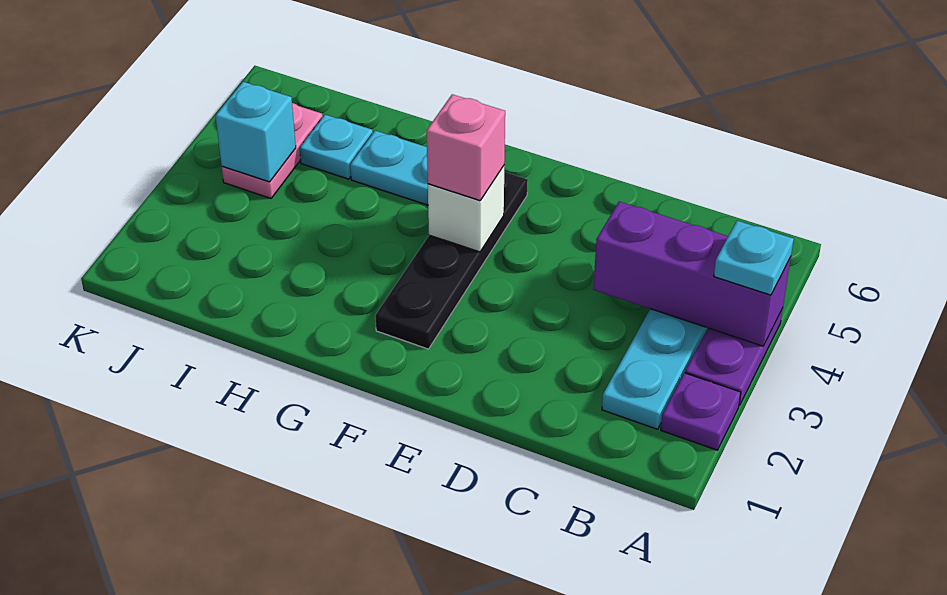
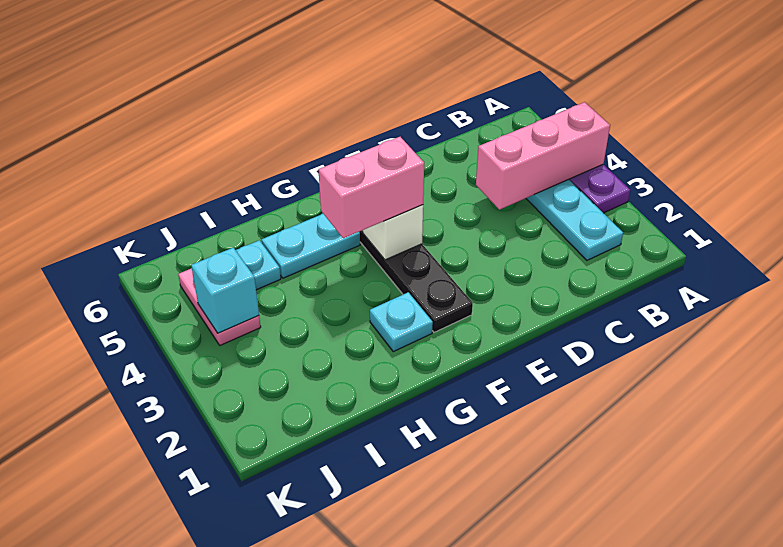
purple plate A2 level 1 -> none
purple brick A4:C4 level 2 -> pink brick A4:C4 level 2
cyan plate A4 level 3 -> cyan plate G2 level 1
pink brick F4 level 3 -> pink brick F4:G4 level 3

